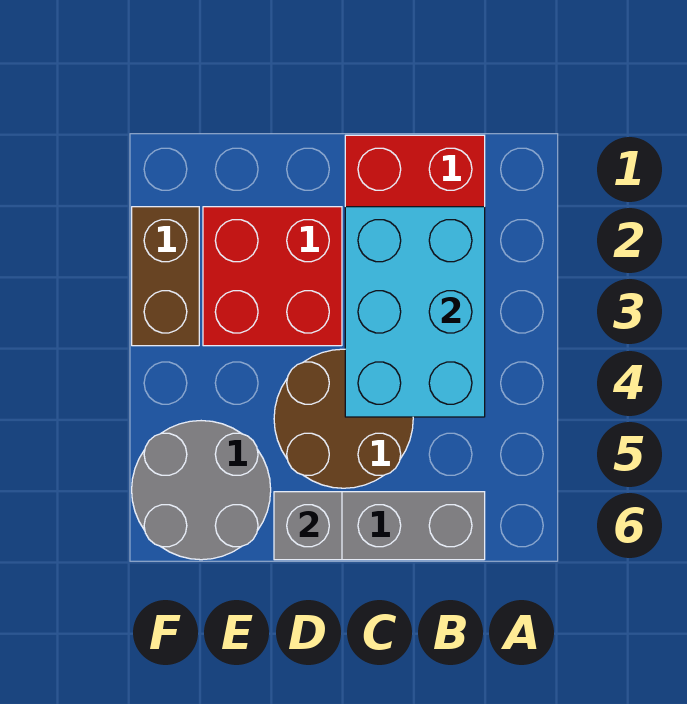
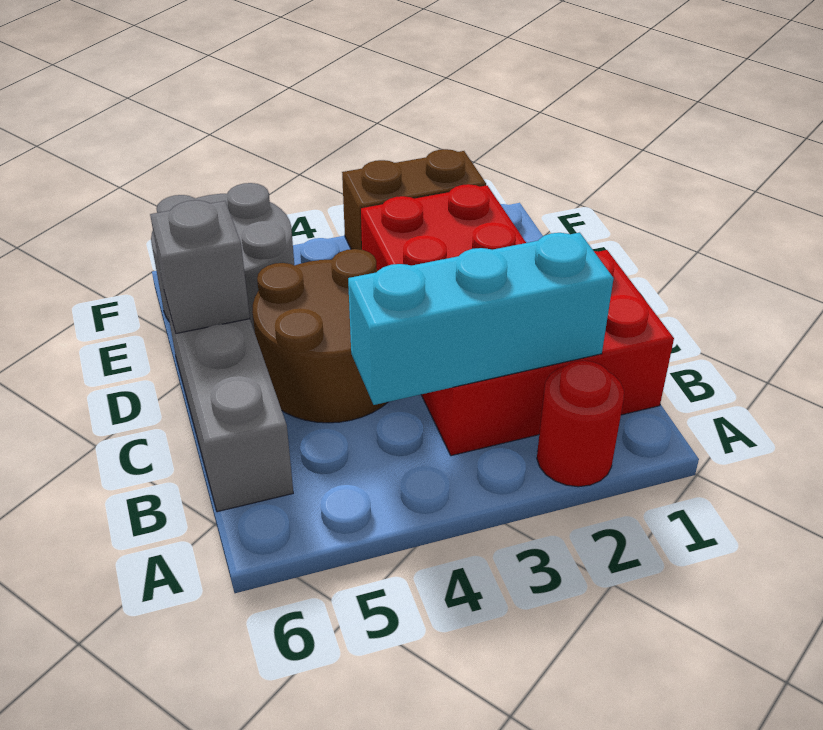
none -> red round brick A2 level 1
cyan brick B2:C4 level 2 -> cyan brick B2:B4 level 2

